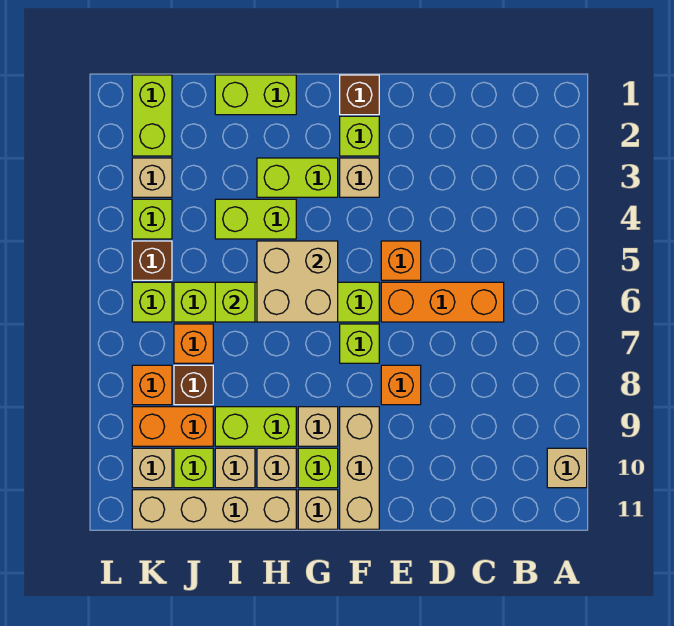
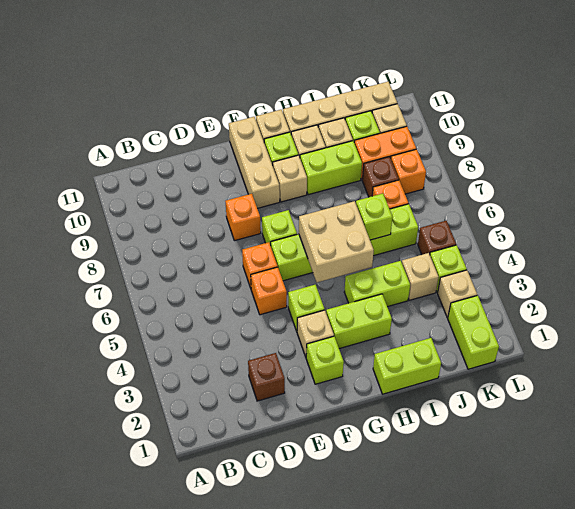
tan brick A10 level 1 -> tan brick J4 level 1
orange brick C6:E6 level 1 -> orange brick E6 level 1
brown brick F1 level 1 -> brown brick D2 level 1
lime brick K6 level 1 -> lime brick F4 level 1

